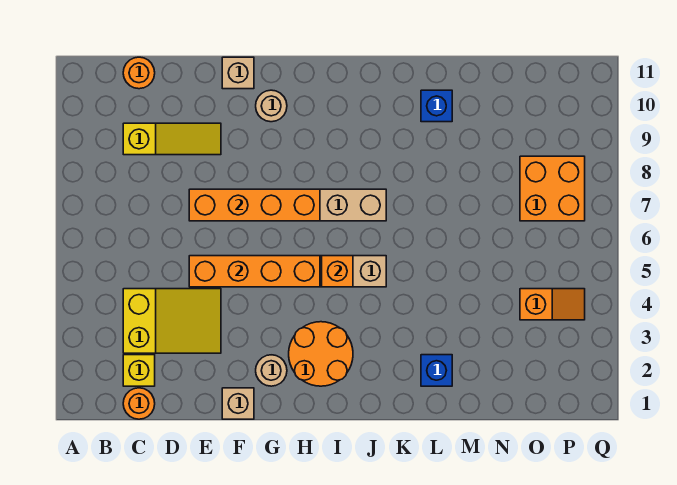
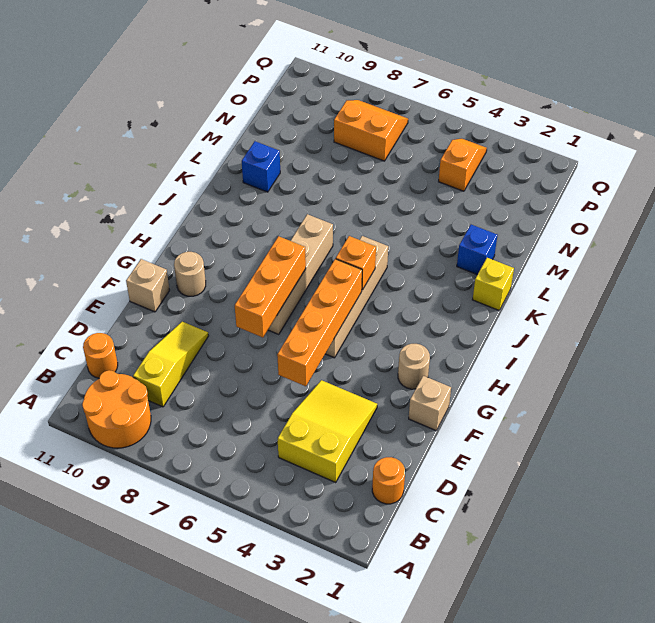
yellow brick C2 level 1 -> yellow brick K1 level 1
orange brick E7:H7 level 2 -> orange brick F7:H7 level 2
orange round brick H2:I3 level 1 -> orange round brick A9:B10 level 1
orange brick O7:P8 level 1 -> orange slope O7:P8 level 1 top O

